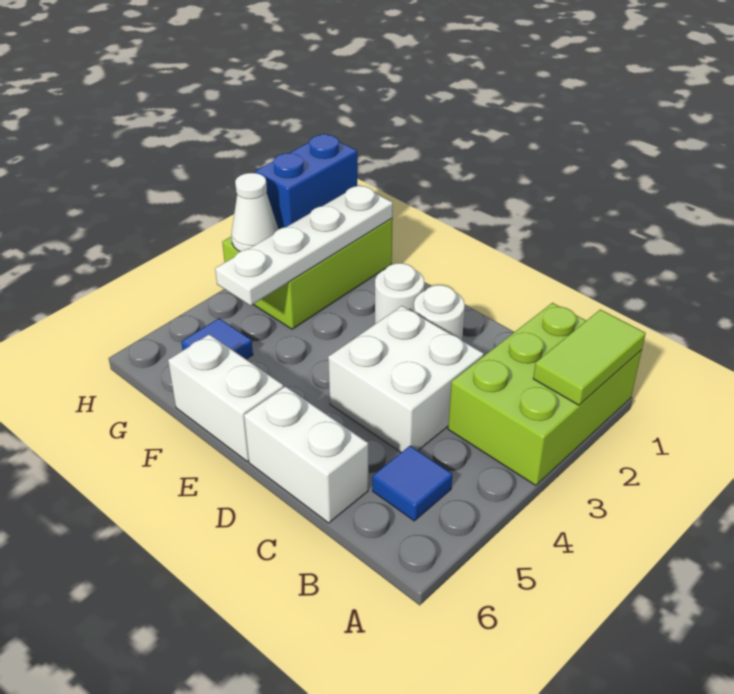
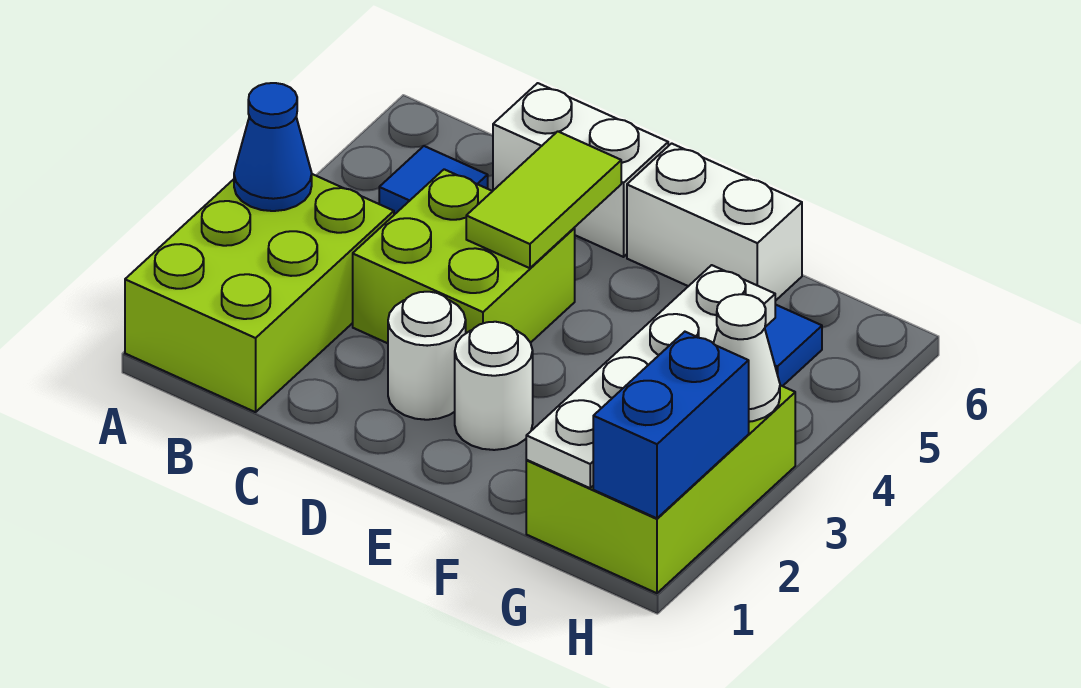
lime tile A1:A2 level 2 -> lime tile D4:D5 level 2
none -> blue cone A3 level 2
white brick C3:D4 level 1 -> lime brick C3:D4 level 1

